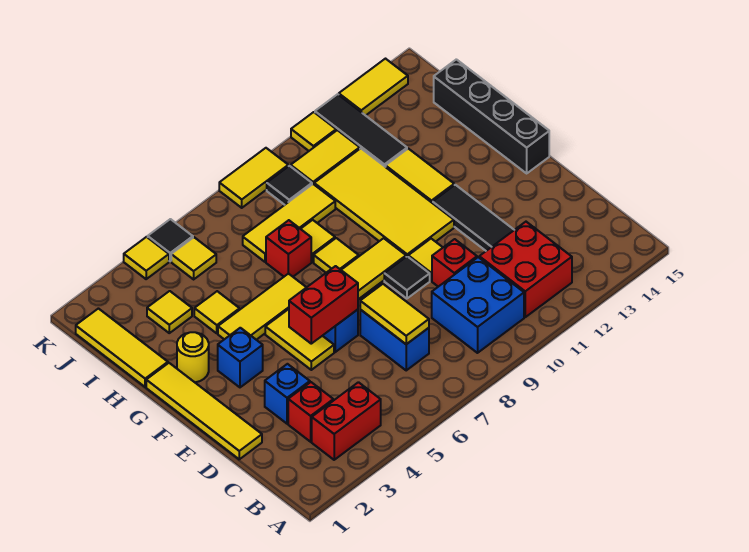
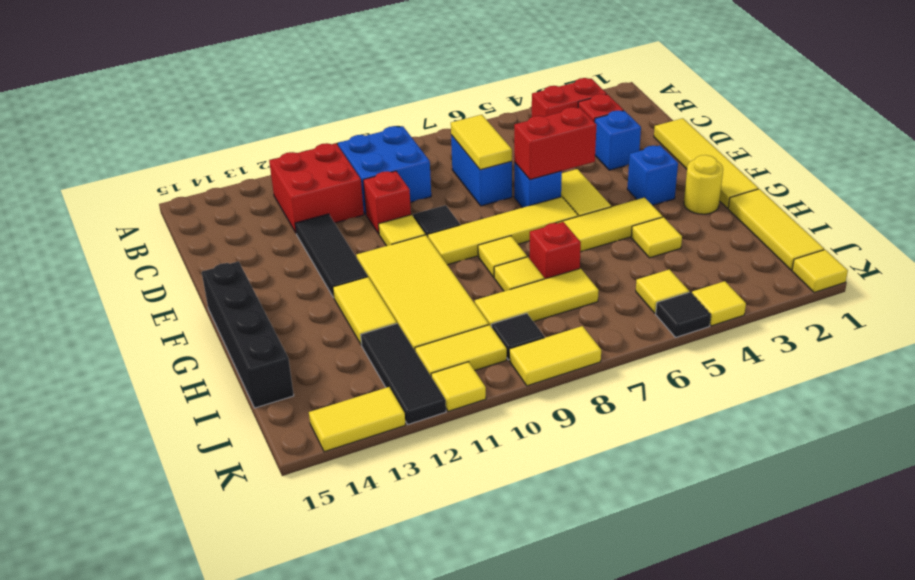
yellow tile I3 level 1 -> yellow tile K1 level 1

